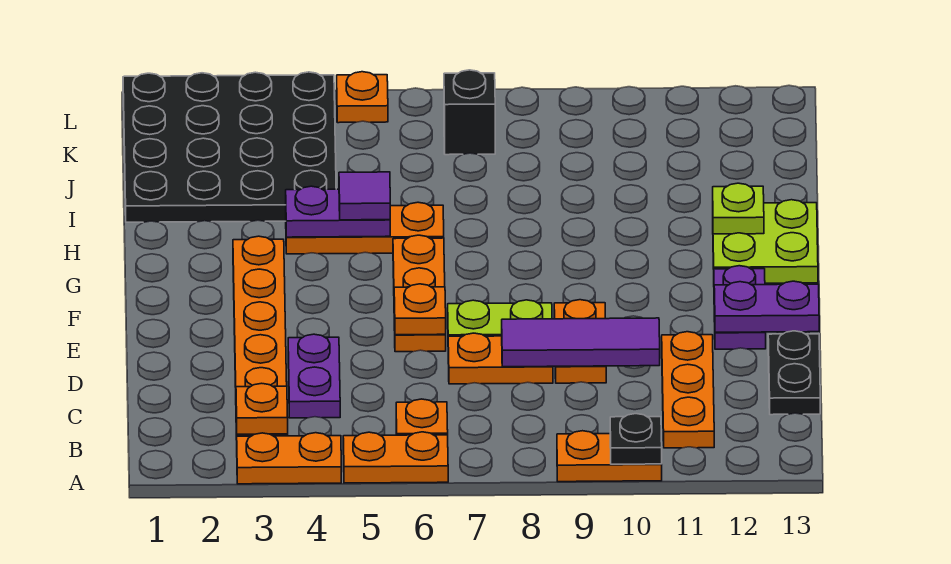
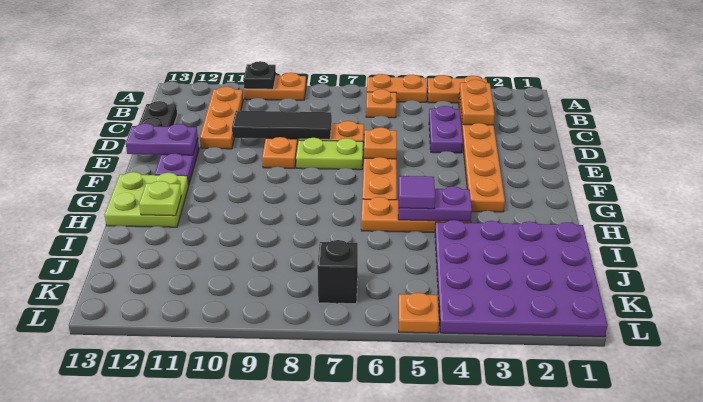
orange plate B3 level 2 -> orange plate B3:C3 level 2
purple tile D8:D10 level 2 -> black tile D8:D10 level 2
black plate I1:L4 level 1 -> purple plate I1:L4 level 1

